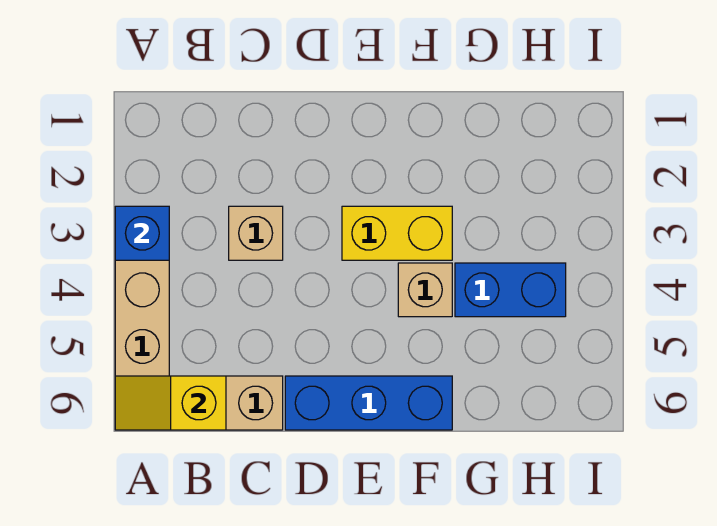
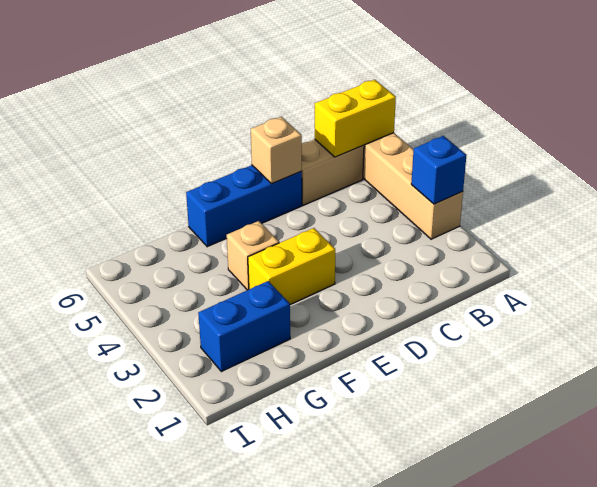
yellow slope A6:B6 level 2 top B -> yellow brick A6:B6 level 2
tan brick C3 level 1 -> tan brick D6 level 2
blue brick G4:H4 level 1 -> blue brick G2:H2 level 1

